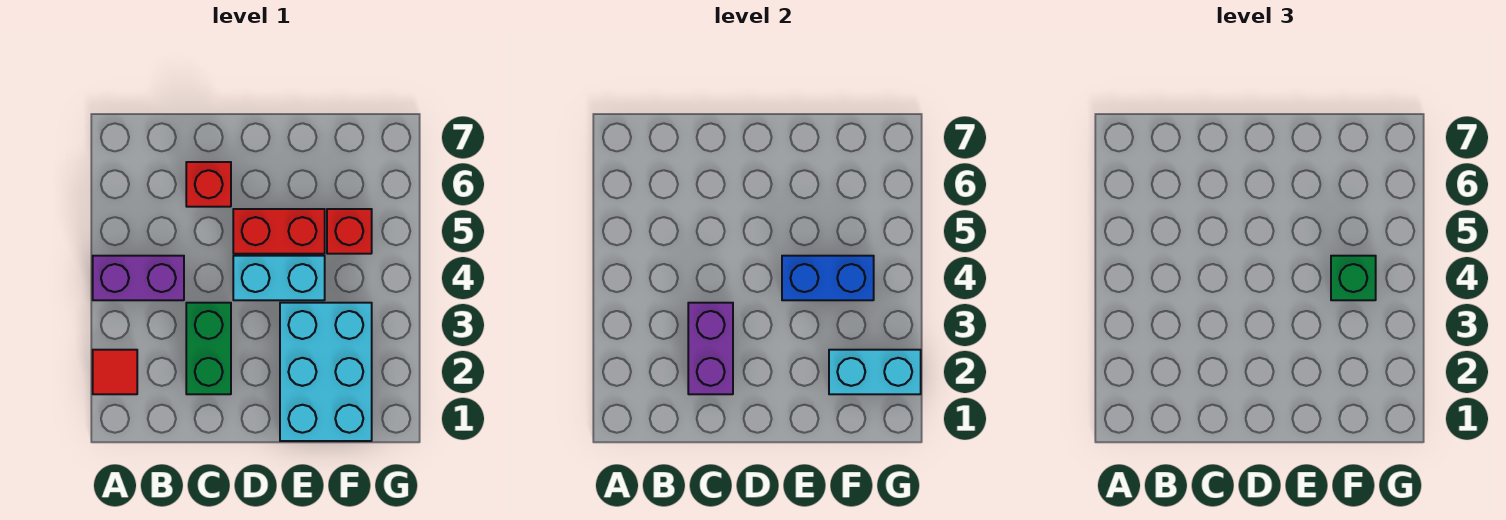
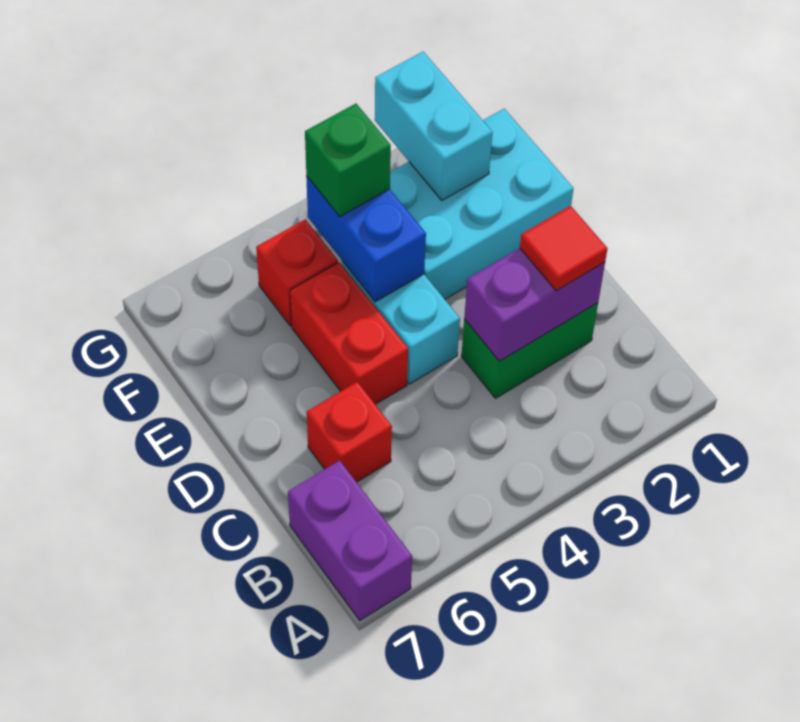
red tile A2 level 1 -> red tile C2 level 3
purple brick A4:B4 level 1 -> purple brick A7:B7 level 1

